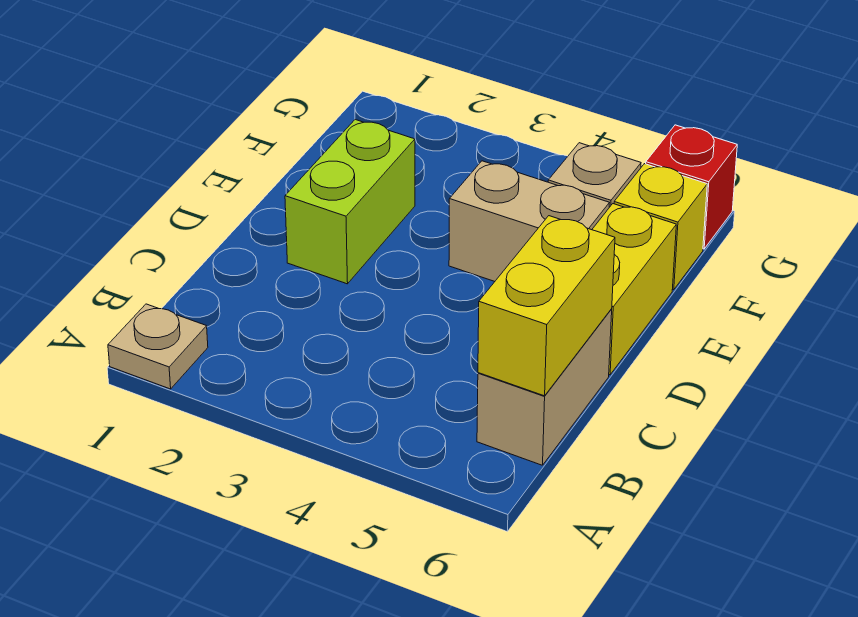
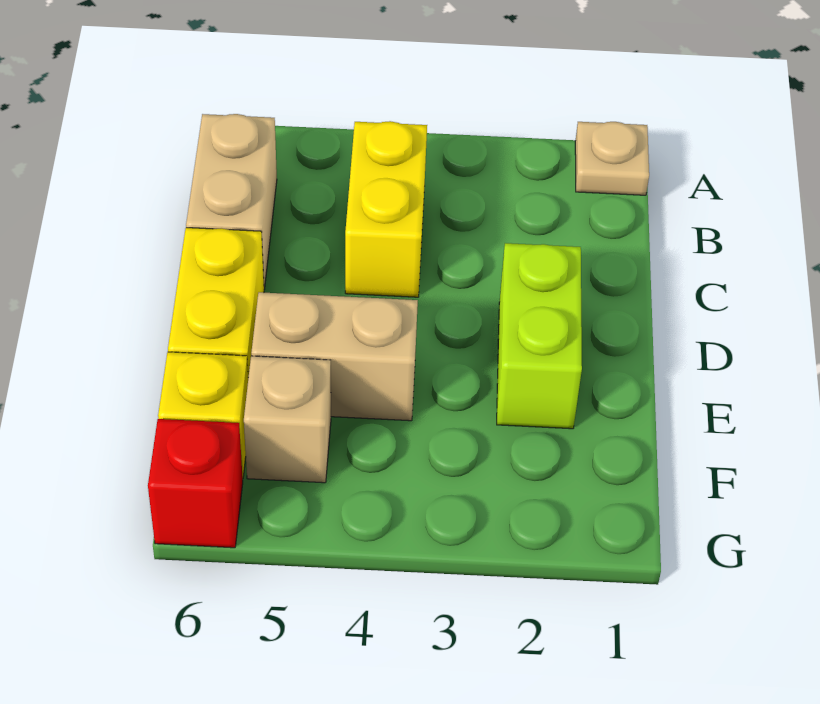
yellow brick B6:C6 level 2 -> yellow brick B4:C4 level 1

